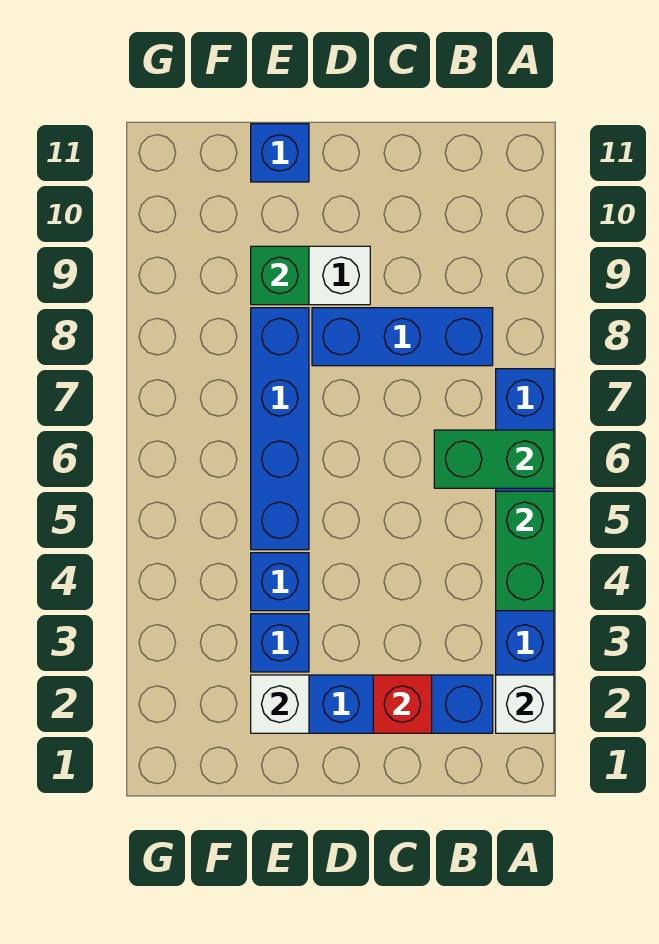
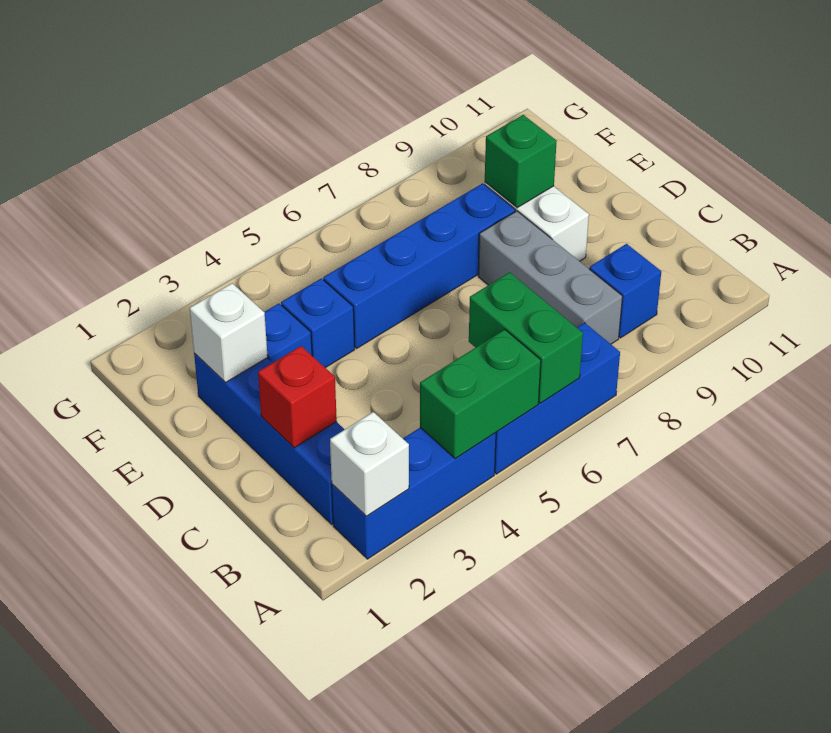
blue brick B8:D8 level 1 -> grey brick B8:D8 level 1
blue brick E11 level 1 -> blue brick B9 level 1

